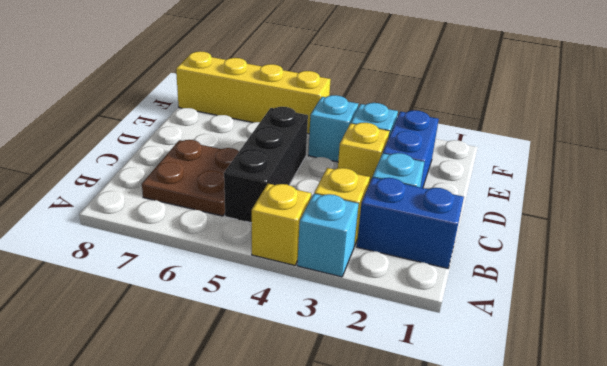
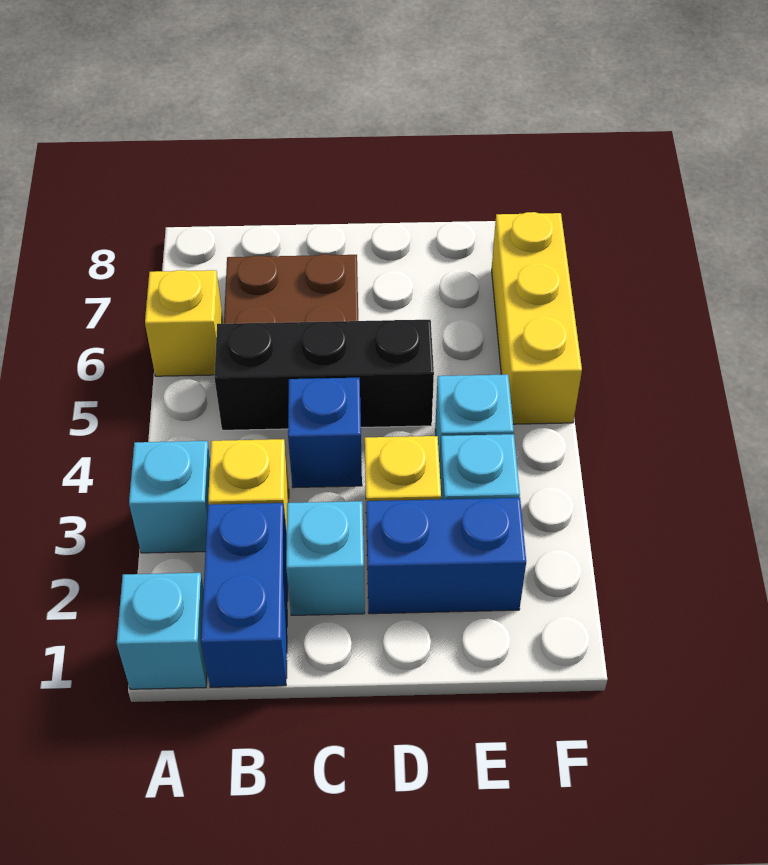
none -> cyan brick A1 level 1
yellow brick A4 level 1 -> yellow brick A6 level 1
none -> blue brick C4 level 1
yellow brick F5:F8 level 1 -> yellow brick F5:F7 level 1

